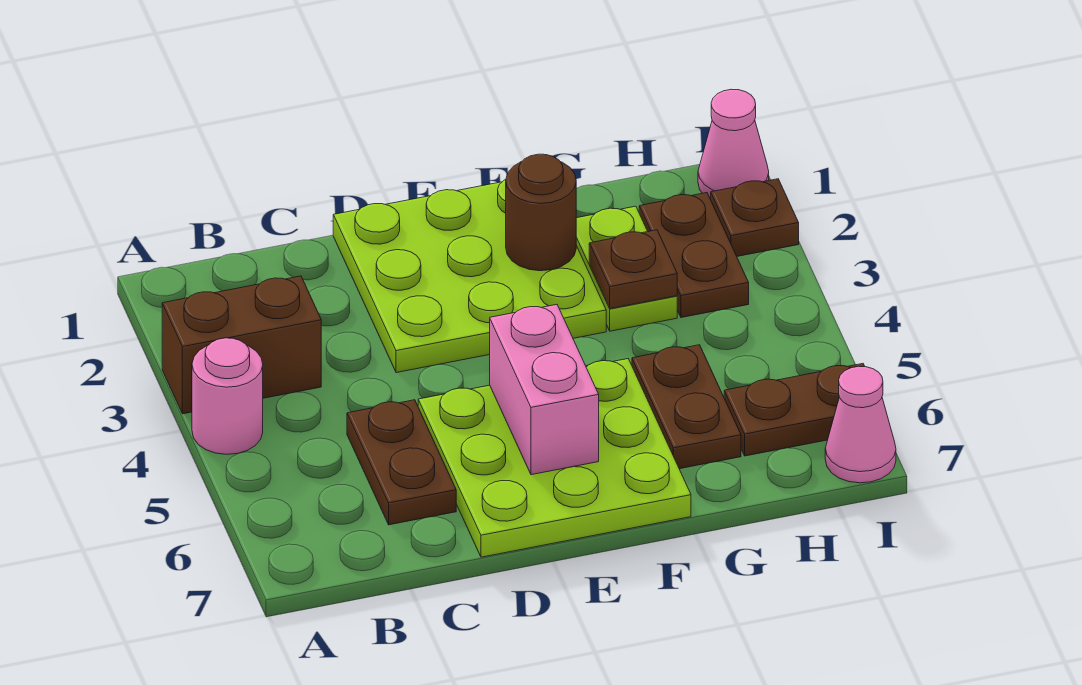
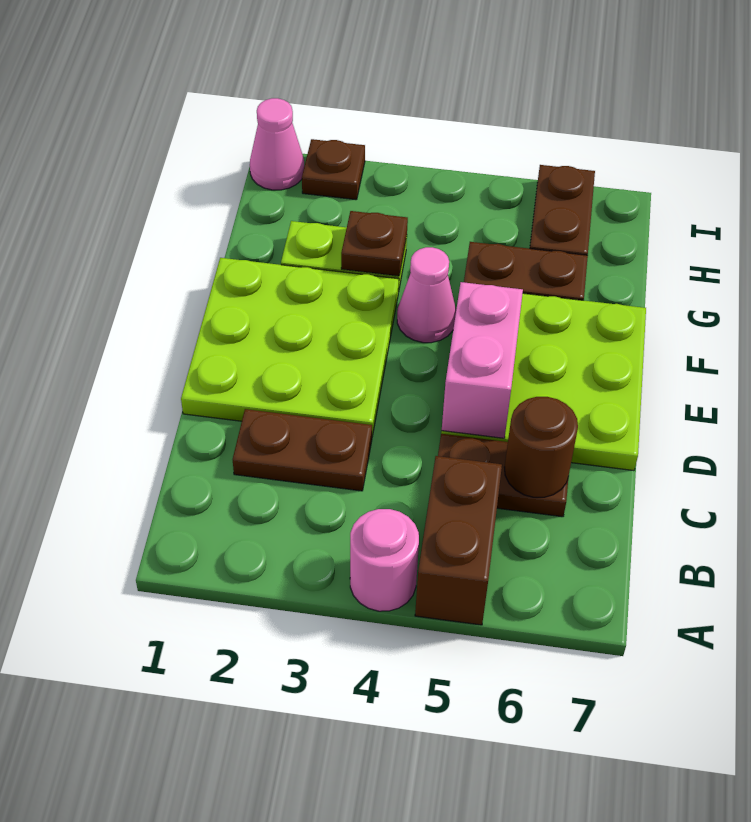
brown brick A3:B3 level 1 -> brown brick A5:B5 level 1
pink brick E5:E6 level 2 -> pink brick D5:E5 level 2
brown round brick F2 level 2 -> brown round brick C6 level 2
brown plate H2:H3 level 1 -> brown plate C2:C3 level 1
pink cone I7 level 1 -> pink cone F4 level 1

